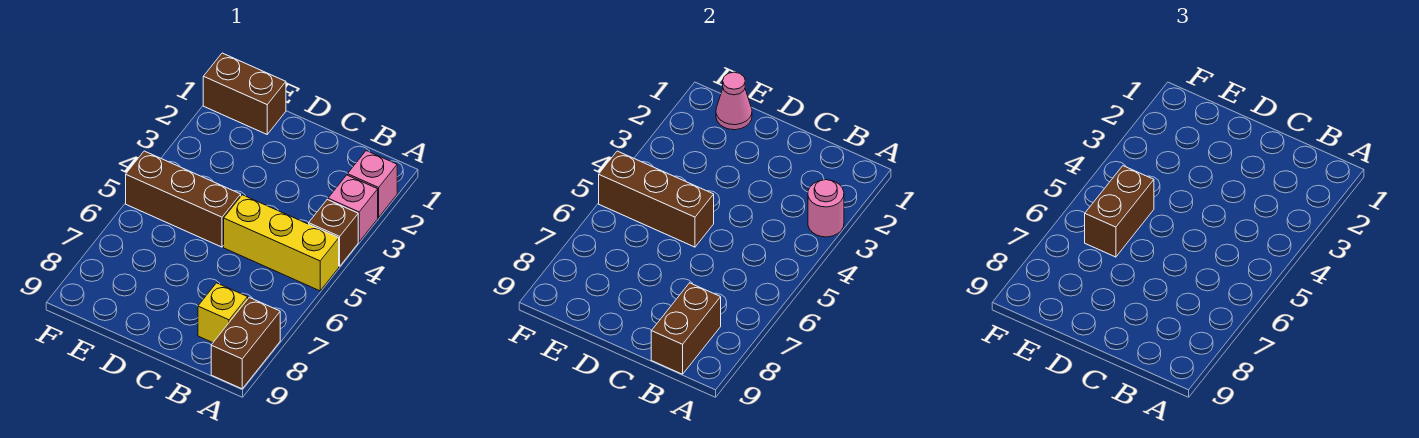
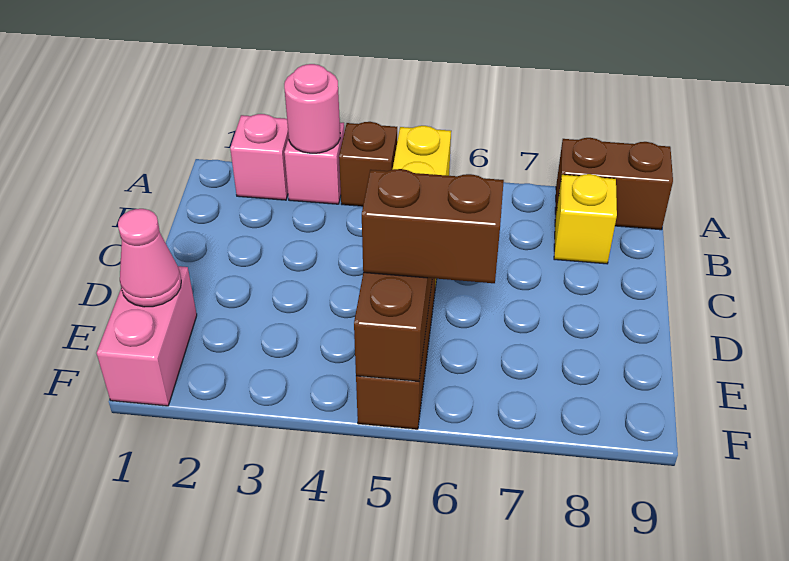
brown brick B8:B9 level 2 -> none
brown brick E1:F1 level 1 -> pink brick E1:F1 level 1

